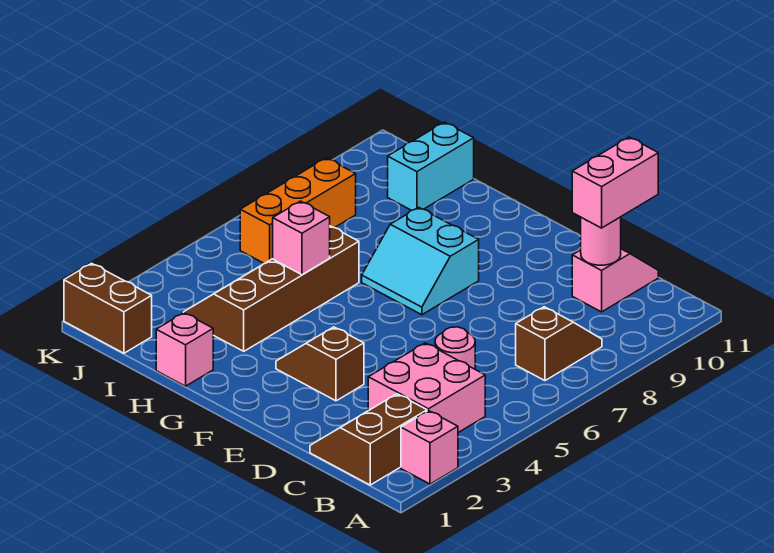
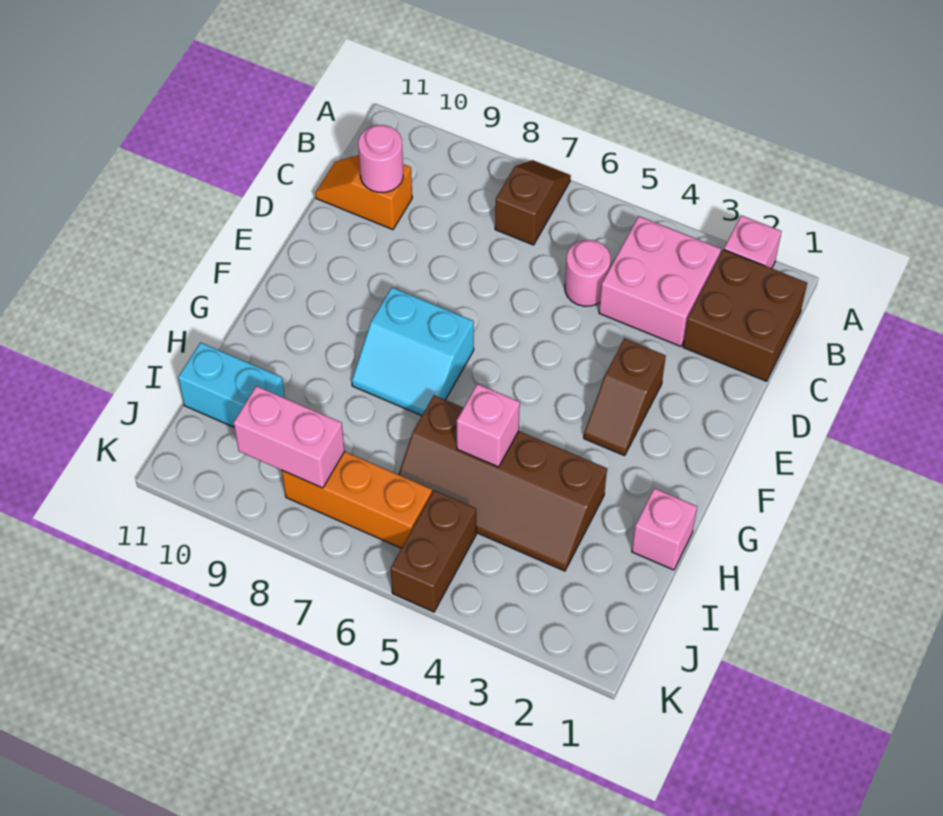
brown slope B1:C2 level 1 top B -> brown brick B1:C2 level 1
brown slope B7:B8 level 1 top 7 -> brown slope A7:B7 level 1 top B
pink slope C10:C11 level 1 top 10 -> orange slope C10:C11 level 1 top 10
pink brick C10:C11 level 3 -> pink brick J8:J9 level 2
cyan slope F7:G8 level 1 top 8 -> cyan slope F7:G8 level 1 top F
brown brick J1:K1 level 1 -> brown brick J5:K5 level 1

